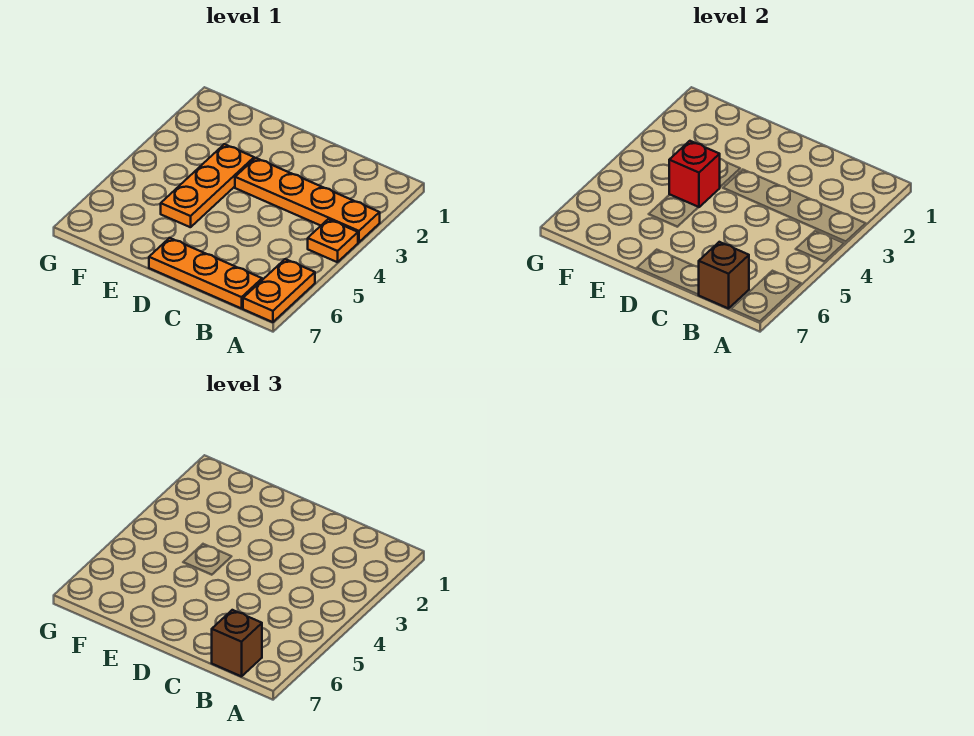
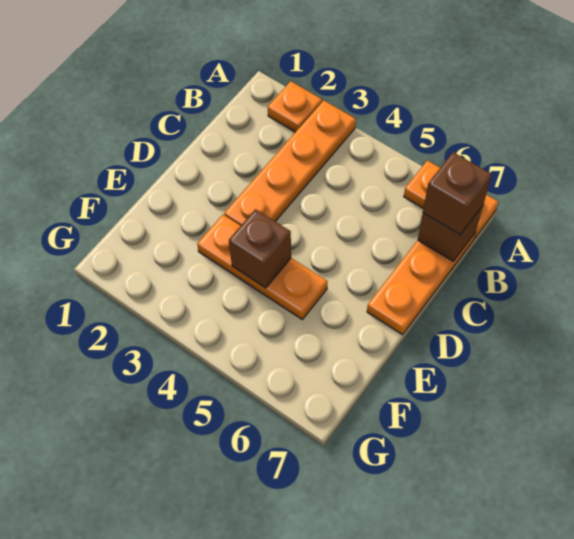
orange plate A4 level 1 -> orange plate A2 level 1
red brick E4 level 2 -> brown brick E4 level 2

